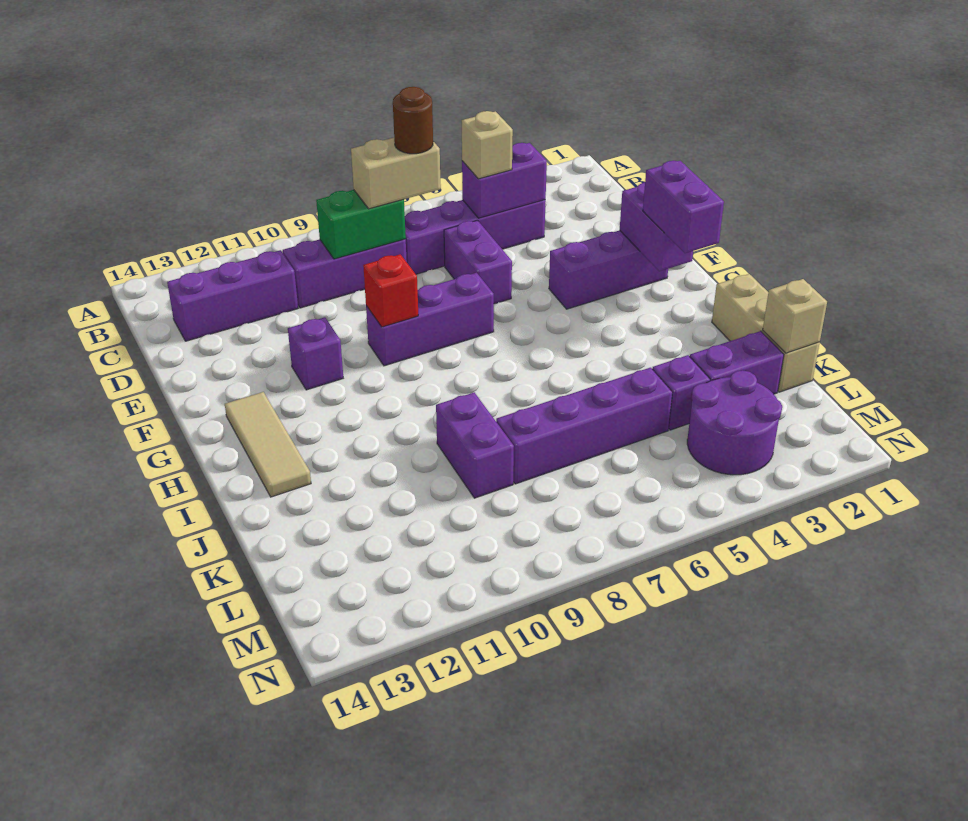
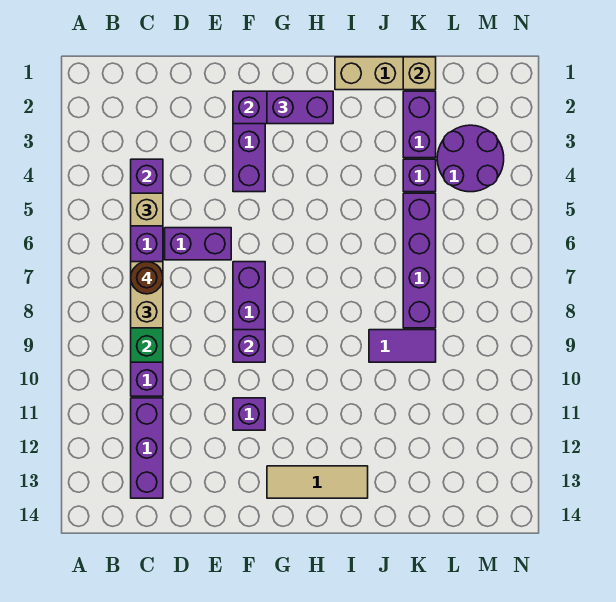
red brick F9 level 2 -> purple brick F9 level 2
purple brick J9:K9 level 1 -> purple tile J9:K9 level 1

